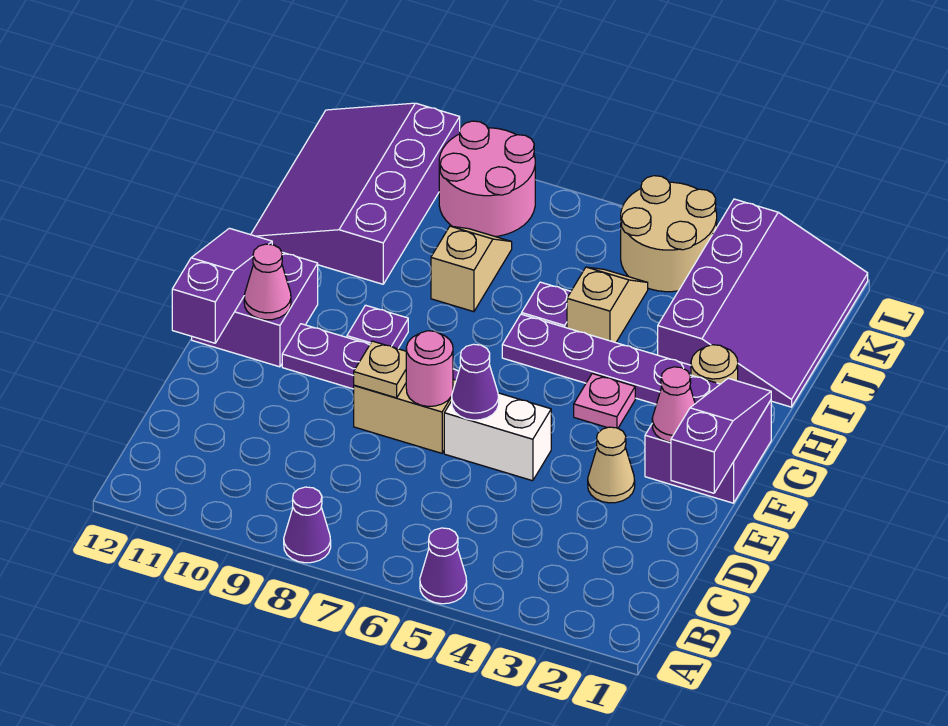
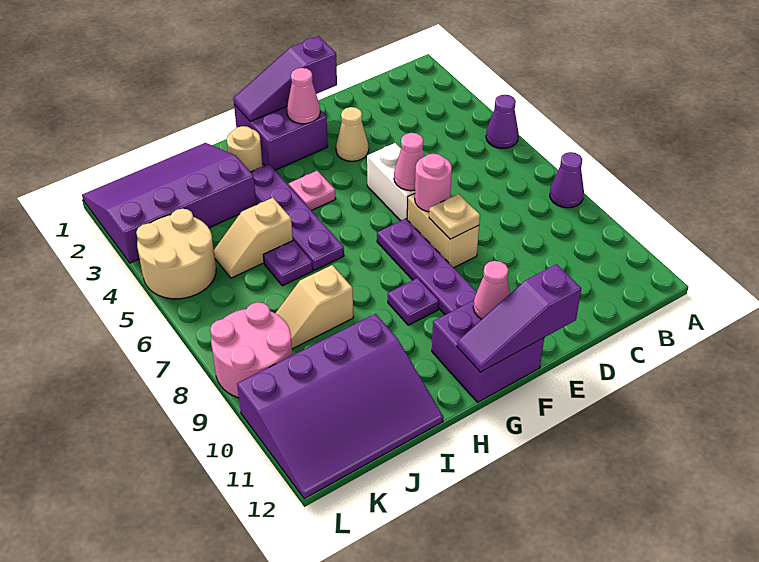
purple cone E6 level 2 -> pink cone E6 level 2

